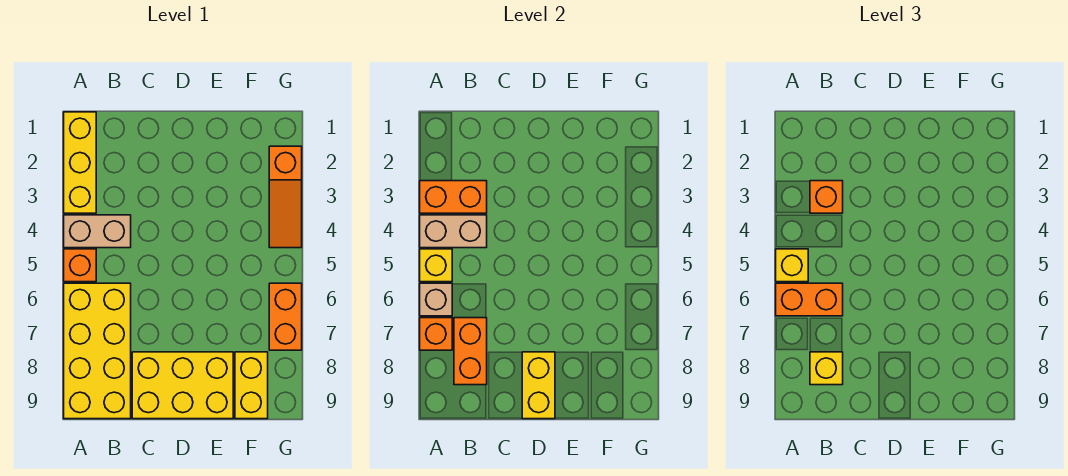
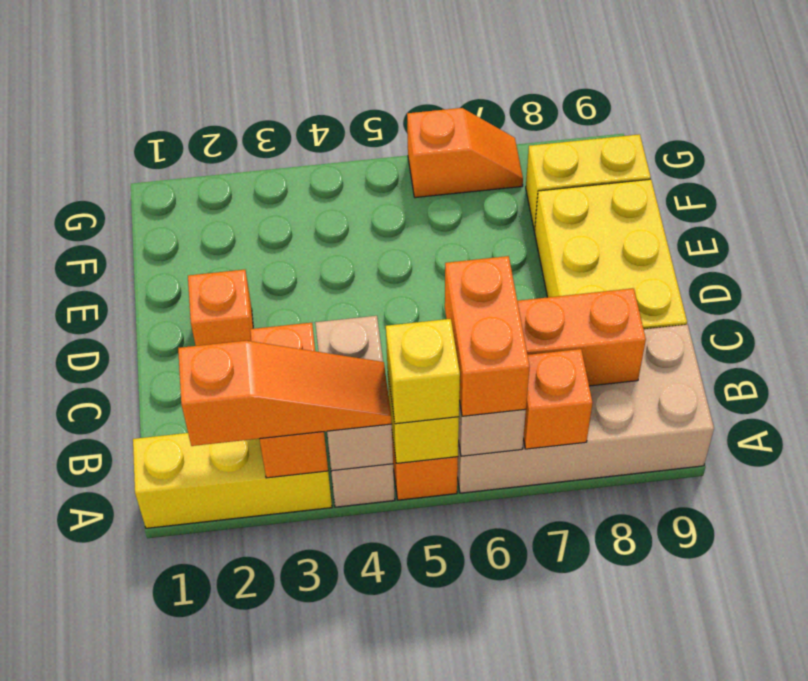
yellow brick A6:B9 level 1 -> tan brick A6:B9 level 1
orange brick B3 level 3 -> orange brick D2 level 1
yellow brick B8 level 3 -> none
yellow brick D8:D9 level 2 -> none
orange slope G2:G4 level 1 top 2 -> orange slope A2:A4 level 3 top 2
orange brick G6:G7 level 1 -> orange slope G6:G7 level 1 top 6

